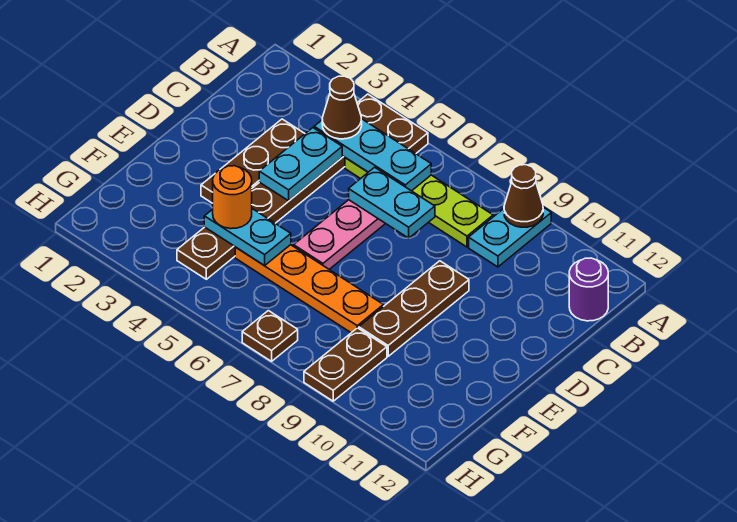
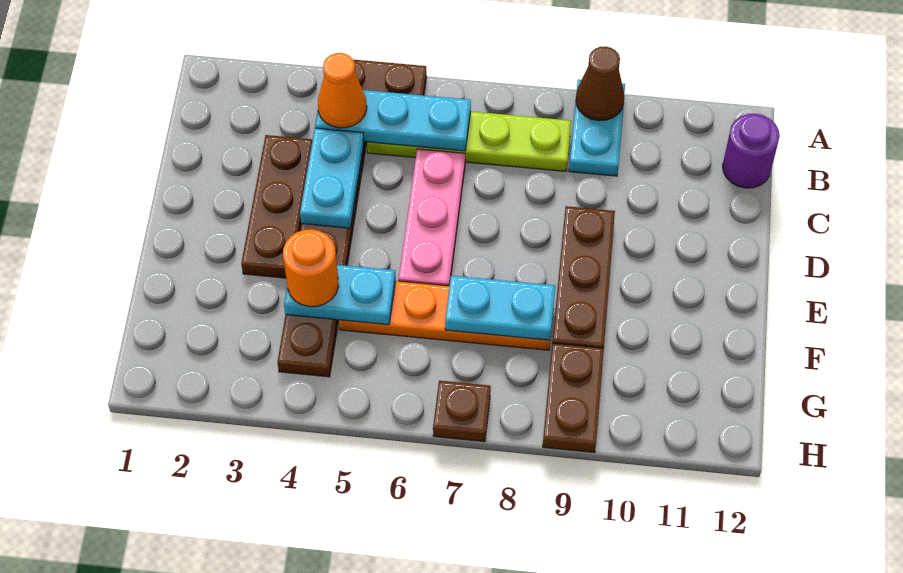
brown cone B4 level 3 -> orange cone B4 level 3
cyan plate C6:C7 level 2 -> cyan plate F7:F8 level 2

